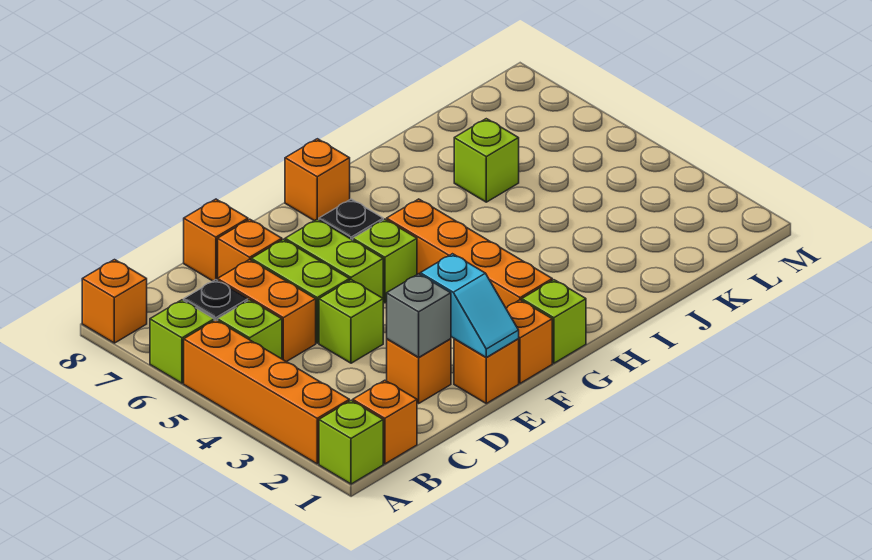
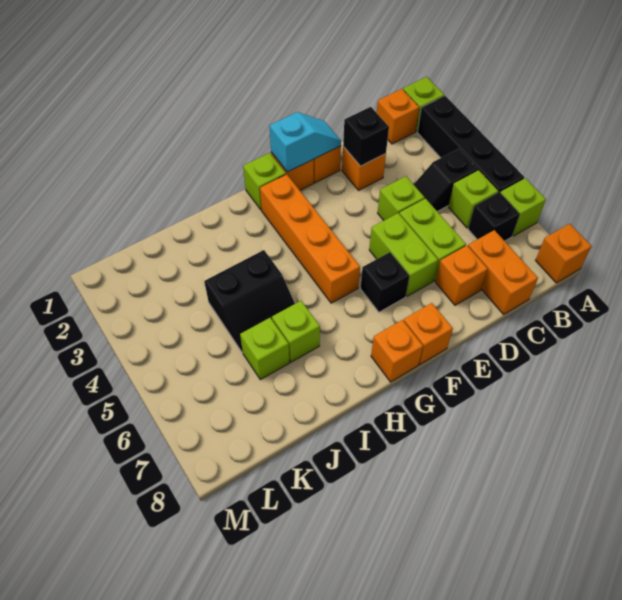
orange brick A2:A5 level 1 -> black brick A2:A5 level 1
none -> black slope B4:C4 level 1 top B
orange brick C5:C6 level 1 -> orange brick C7:C8 level 1
grey brick D2 level 2 -> black brick D2 level 2
orange brick D8 level 1 -> orange brick F8 level 1
cyan slope E1:E2 level 2 top 2 -> cyan slope E1:F1 level 2 top F
lime brick F5 level 1 -> lime brick I6 level 1
none -> black slope I4:J5 level 1 top 4

